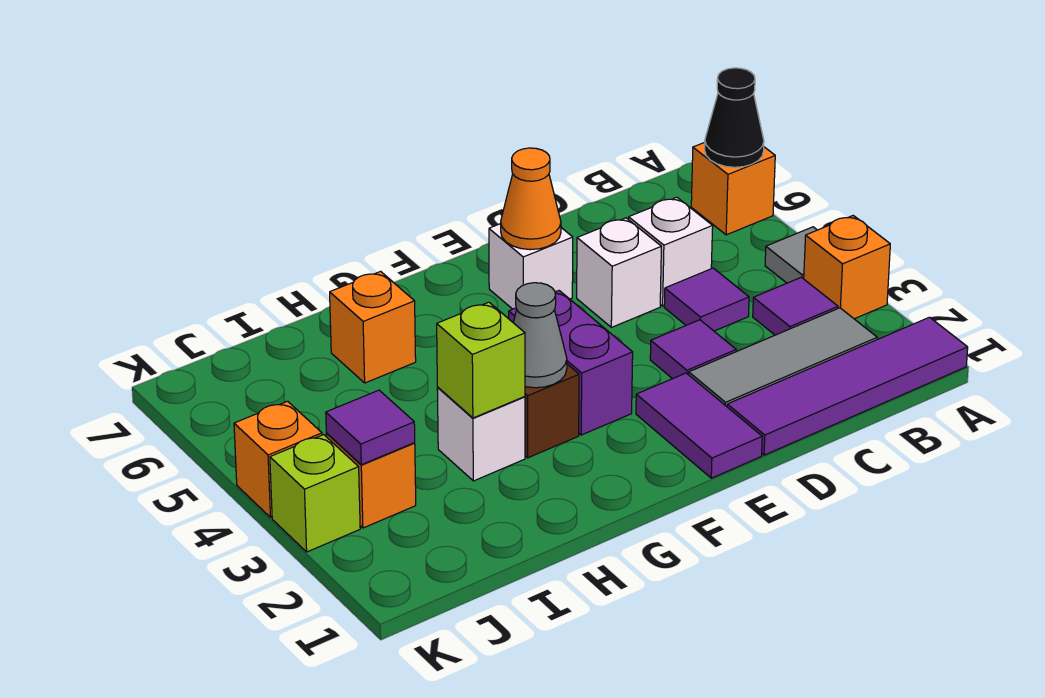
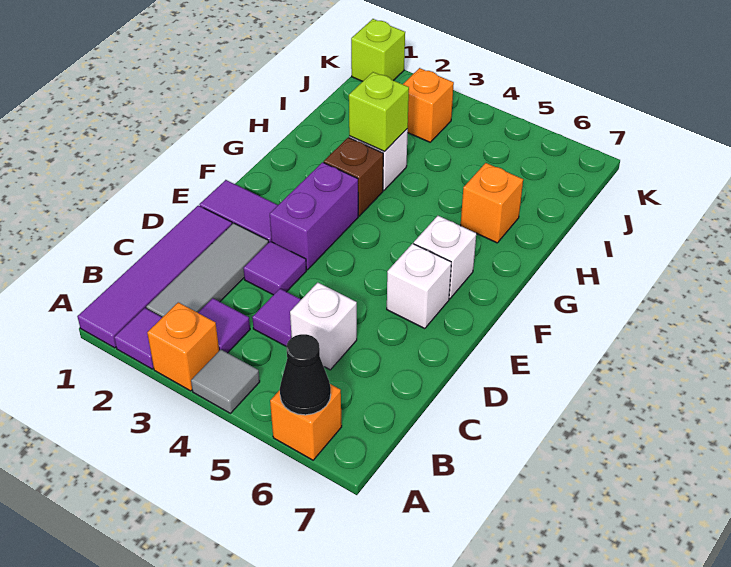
white brick D5 level 1 -> white brick F6 level 1
orange cone E6 level 2 -> none
purple brick F3:F4 level 1 -> purple brick E3:F3 level 1
grey cone G3 level 2 -> none
purple tile J3 level 2 -> purple tile A2 level 1
lime brick K3 level 1 -> lime brick K1 level 1
orange brick K4 level 1 -> none

